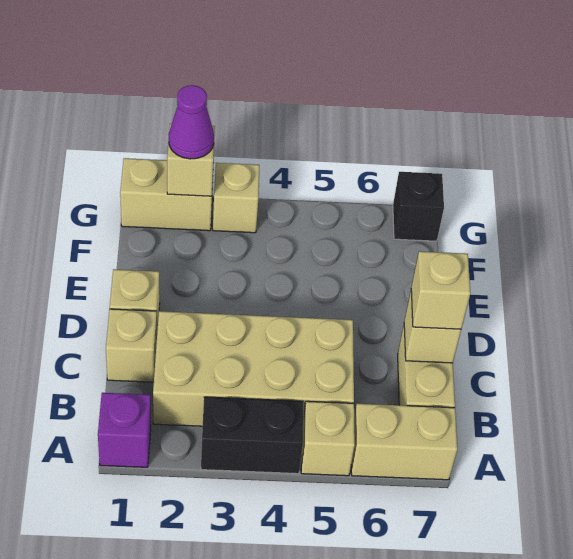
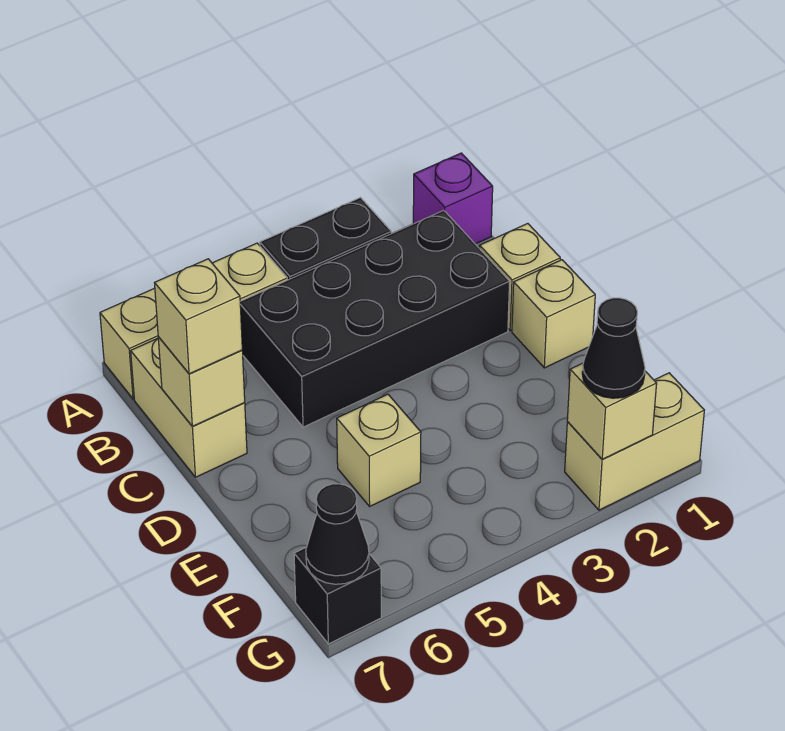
tan brick B2:C5 level 1 -> black brick B2:C5 level 1
purple cone G2 level 3 -> black cone G2 level 3
tan brick G3 level 1 -> tan brick E5 level 1
none -> black cone G7 level 2

